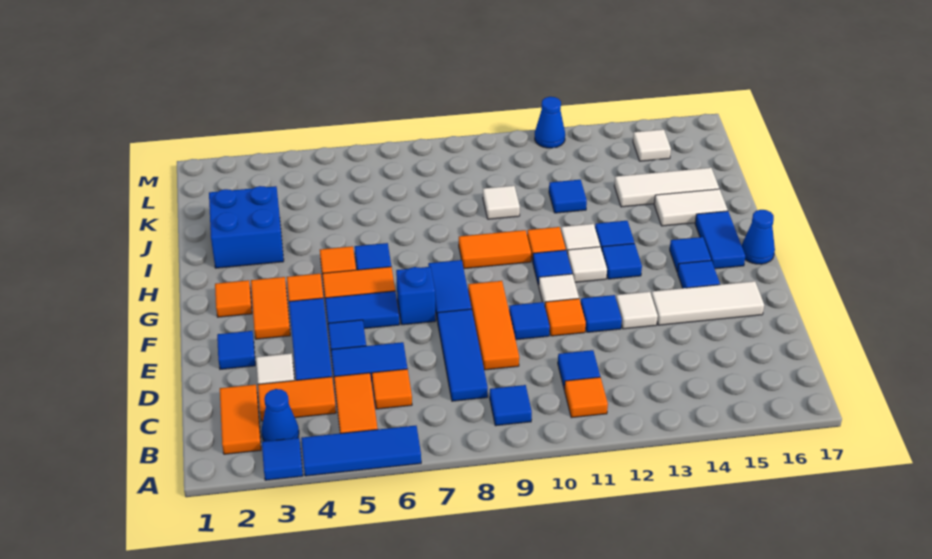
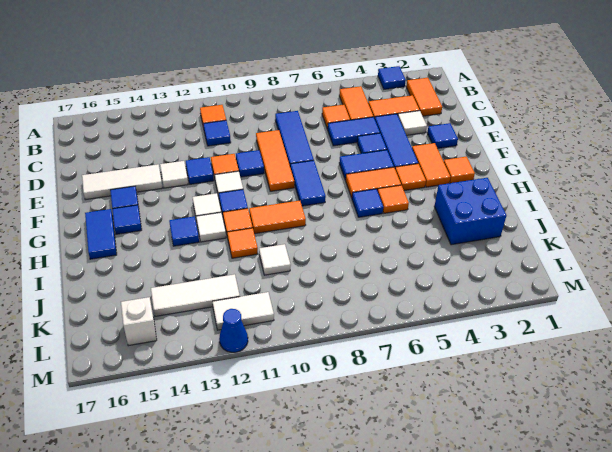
blue tile A4:A6 level 1 -> none
blue cone B3 level 1 -> none
blue tile B9 level 1 -> none
blue brick F7 level 1 -> none
blue tile G13 level 1 -> none
blue cone G17 level 1 -> none
none -> orange tile I11 level 1
white tile I15:I16 level 1 -> white tile L11:L12 level 1
blue tile J12 level 1 -> none
white tile J14:J16 level 1 -> white tile K12:K14 level 1
white tile L15 level 1 -> white brick L15 level 1

